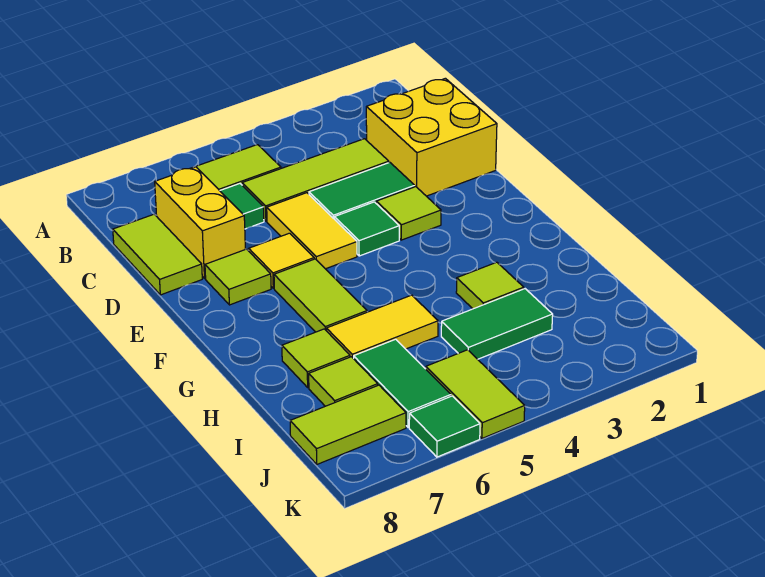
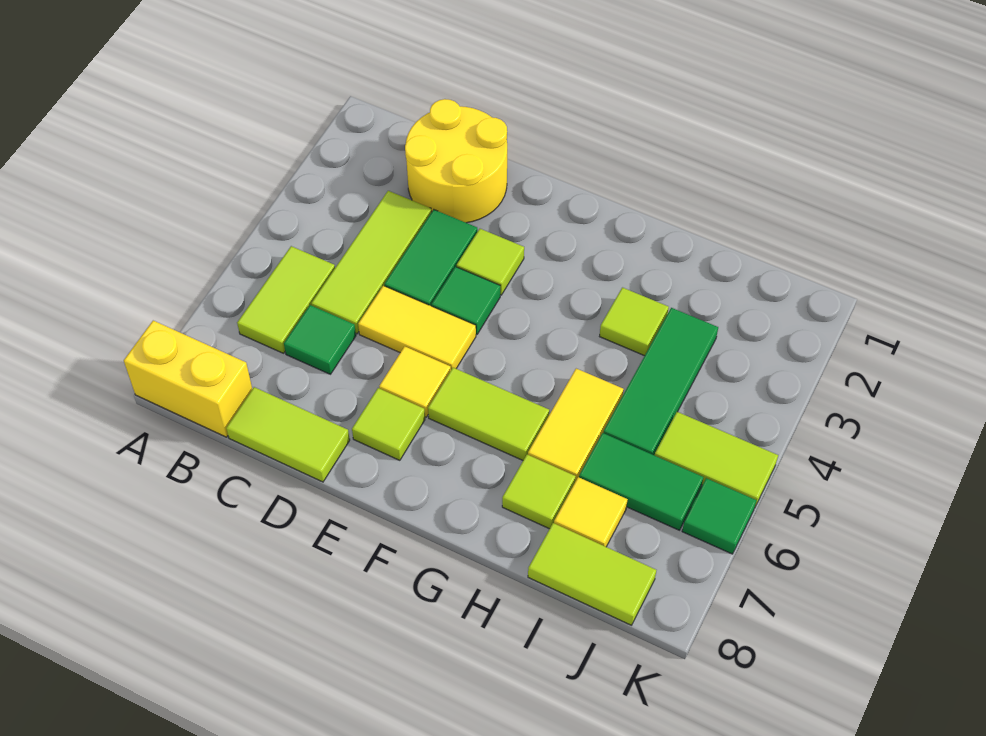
yellow brick C1:D2 level 1 -> yellow round brick C1:D2 level 1
yellow brick C7:D7 level 1 -> yellow brick A8:B8 level 1
green tile I3:I4 level 1 -> green tile I3:I5 level 1
lime tile I7 level 1 -> yellow tile I7 level 1
lime tile J7:J8 level 1 -> lime tile I8:J8 level 1

